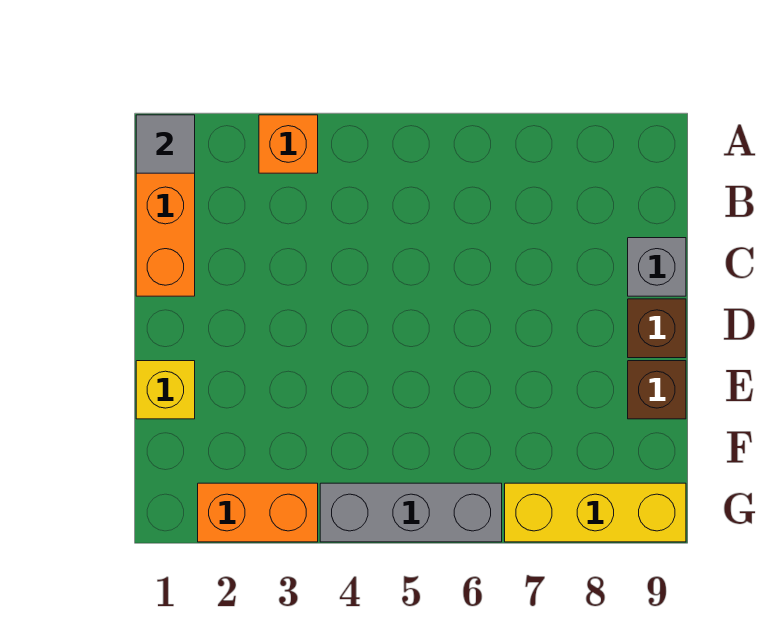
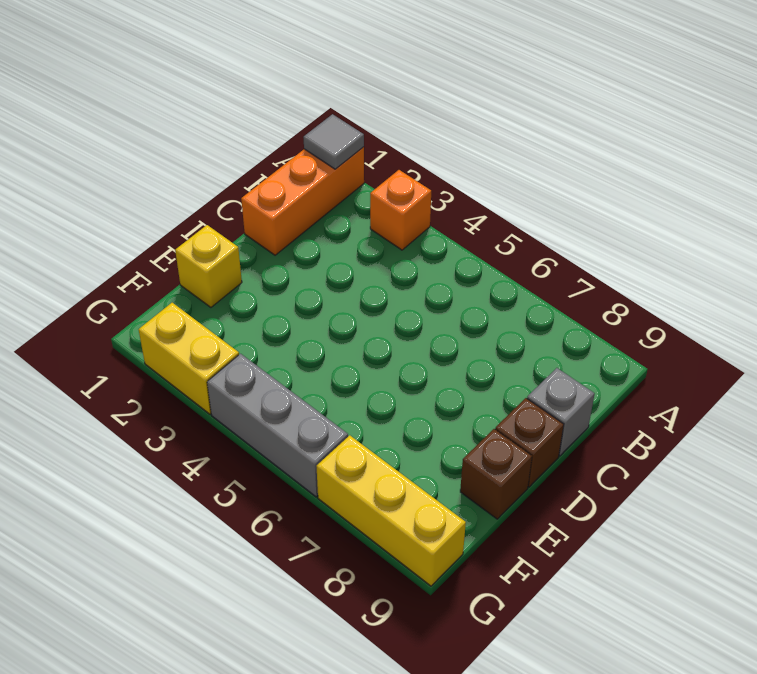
orange brick G2:G3 level 1 -> yellow brick G2:G3 level 1

